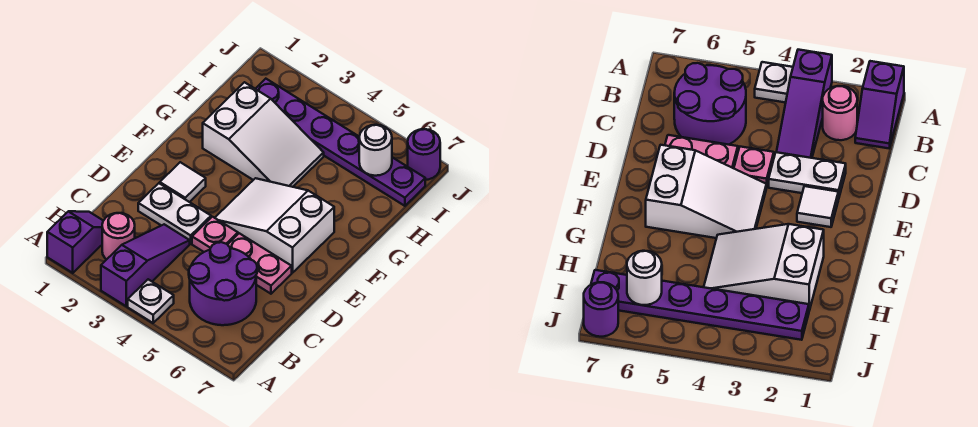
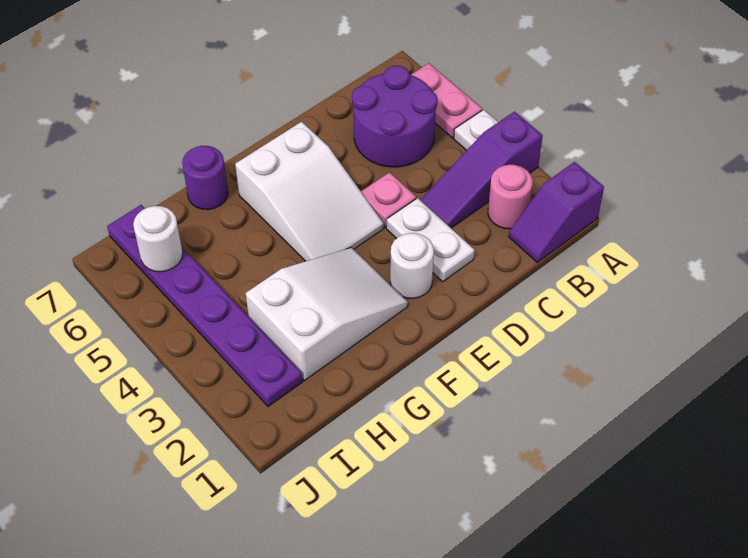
pink plate D5:D6 level 1 -> pink plate A5:A6 level 1
white tile E2 level 1 -> white round brick E2 level 1
white slope G2:H4 level 1 top 2 -> white slope F2:H3 level 1 top H
purple round brick J7 level 1 -> purple round brick G7 level 1

